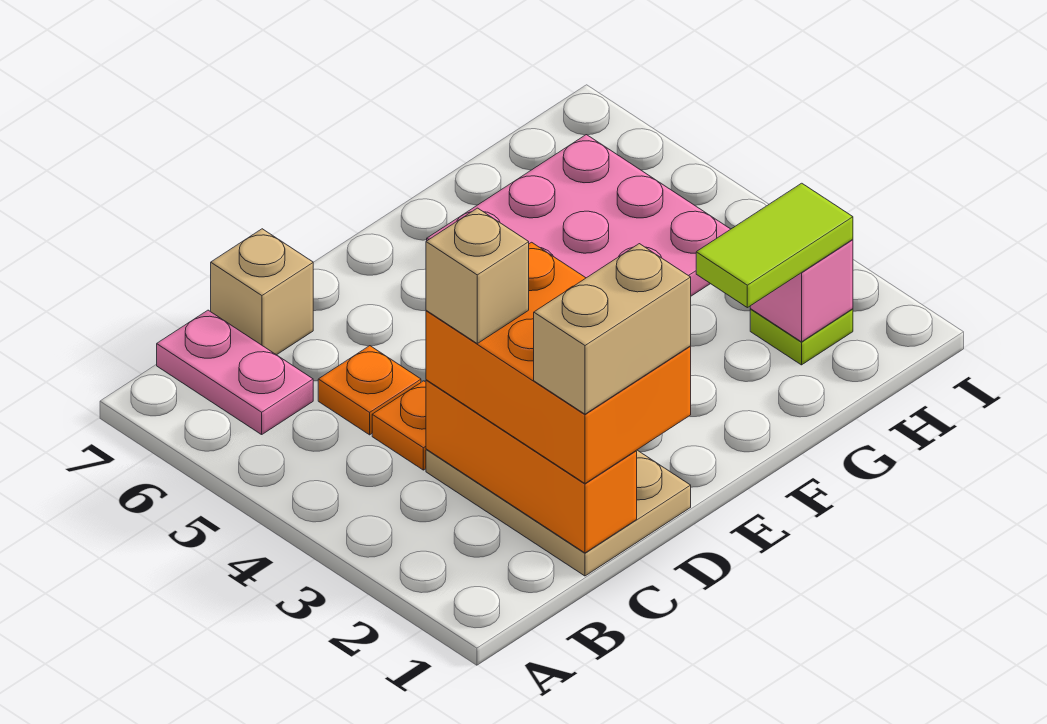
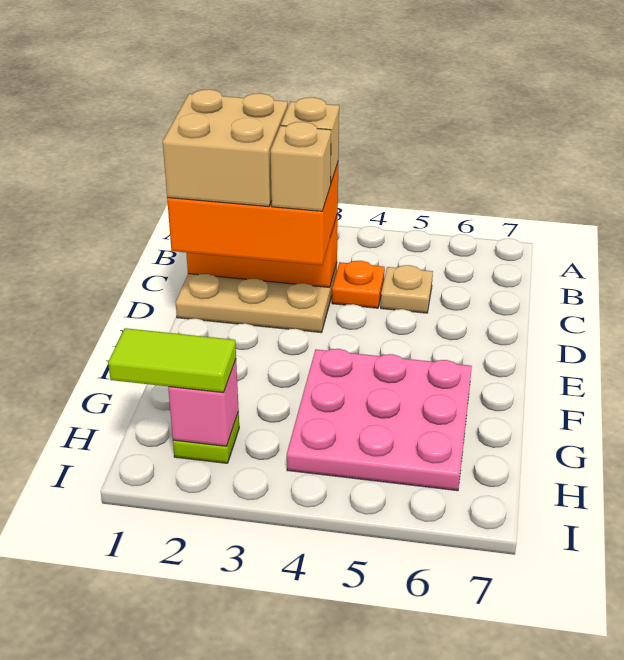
pink plate B6:B7 level 1 -> none
tan brick C1:D1 level 4 -> tan brick C1:D2 level 4
orange plate C5 level 1 -> tan plate C5 level 1
tan brick C7 level 1 -> tan brick D3 level 4
lime tile G2:H2 level 3 -> lime tile H1:H2 level 3

